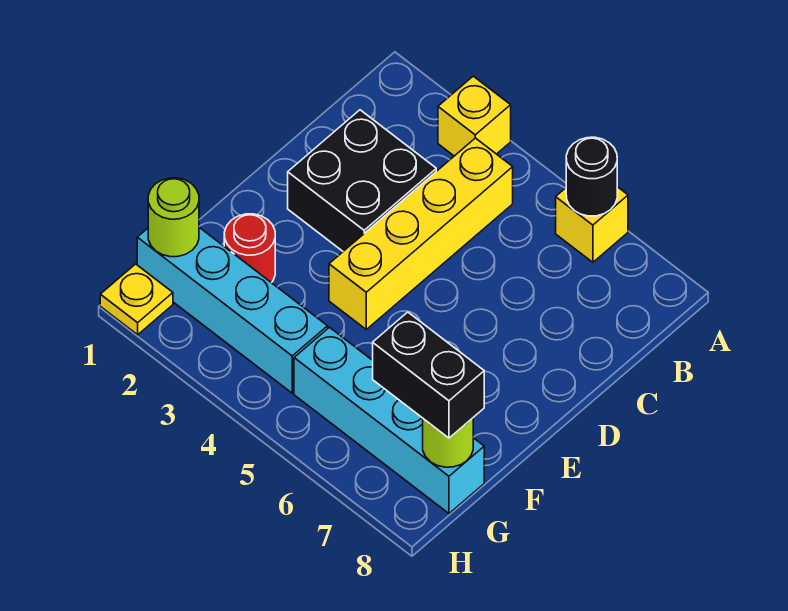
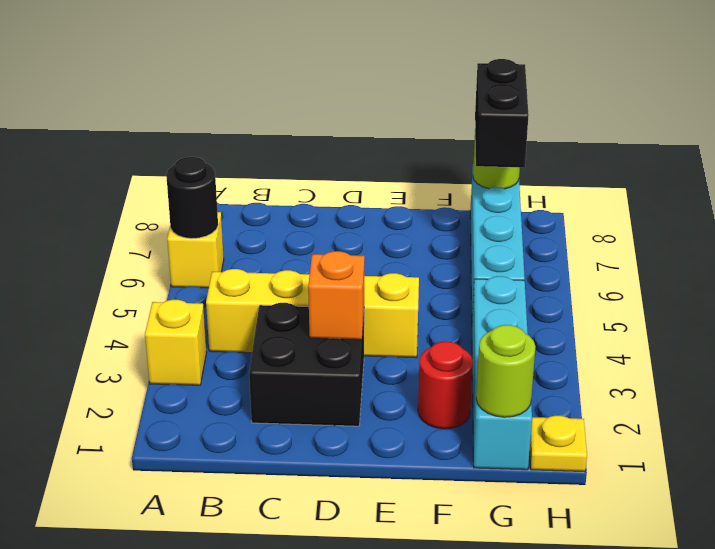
none -> orange brick D3 level 2

